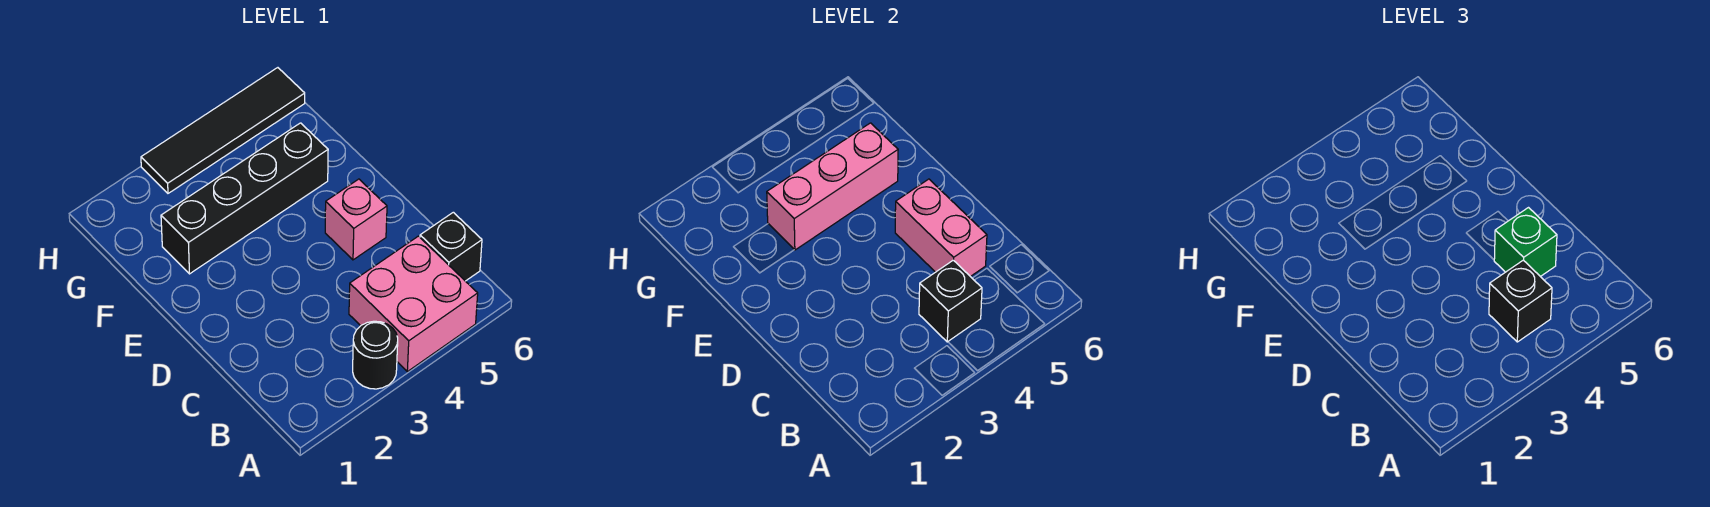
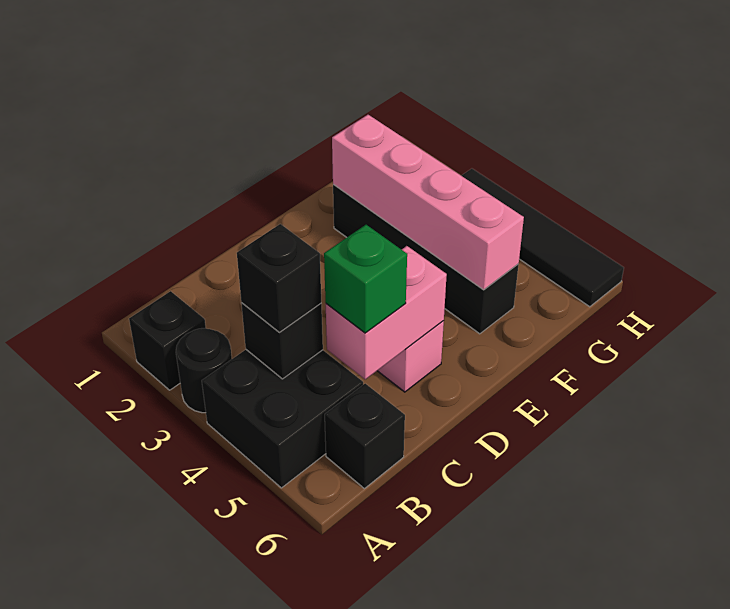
none -> black brick A2 level 1
pink brick A4:B5 level 1 -> black brick A4:B5 level 1
pink brick F3:F5 level 2 -> pink brick F2:F5 level 2

